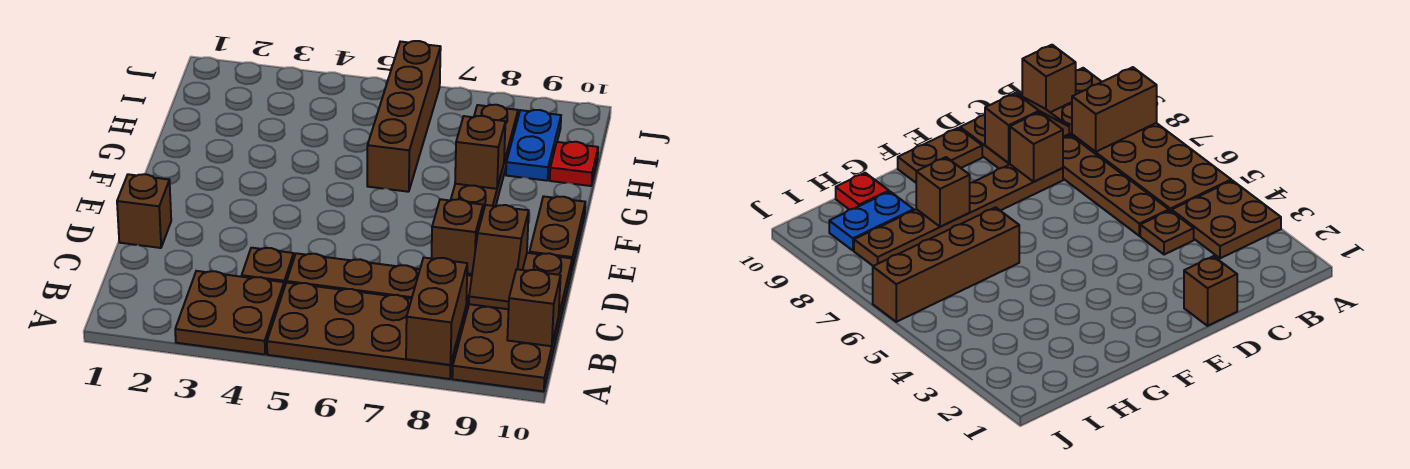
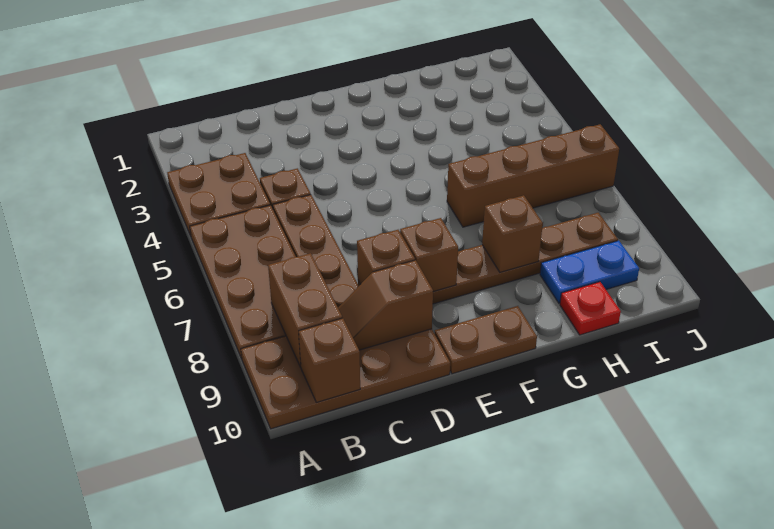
brown brick A8:B8 level 2 -> brown brick B8:B9 level 2
brown brick D1 level 1 -> brown brick E8 level 2

